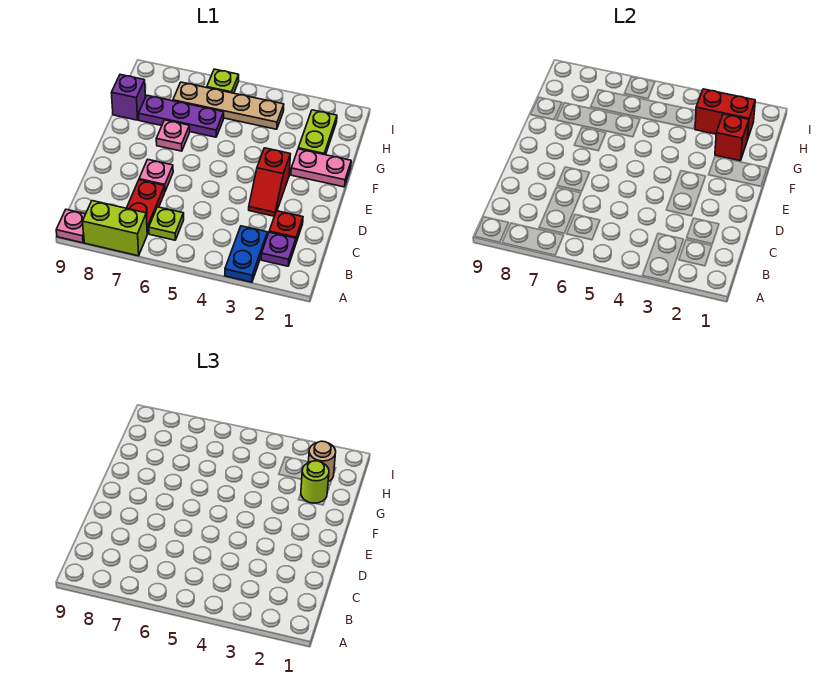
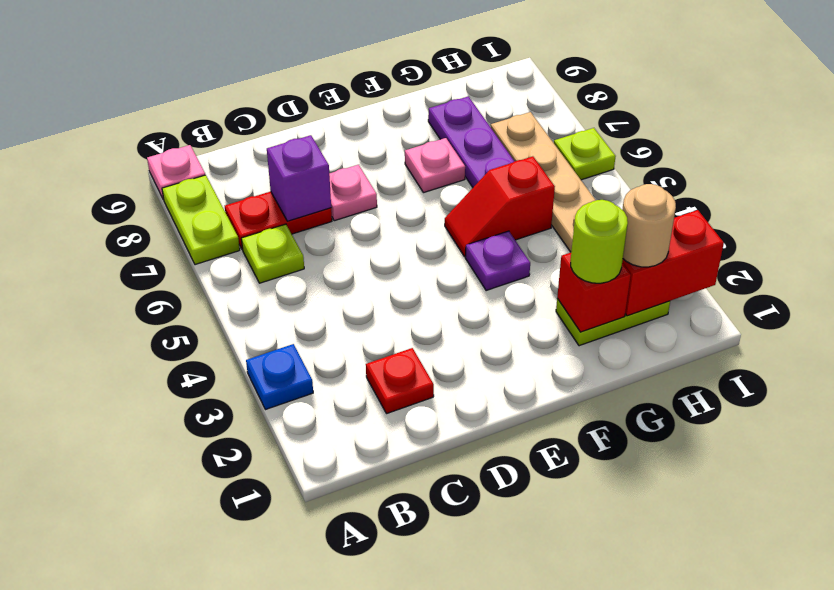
blue plate A3:B3 level 1 -> blue plate A3 level 1
lime brick A7:A8 level 1 -> lime plate A7:A8 level 1
purple plate B2 level 1 -> purple plate F4 level 1
red slope D3:E3 level 1 top E -> red slope F5:G5 level 1 top G
pink plate F1:F2 level 1 -> none
purple brick G9 level 1 -> purple brick C7 level 2
red brick H2:H3 level 2 -> red brick H2:I2 level 2

